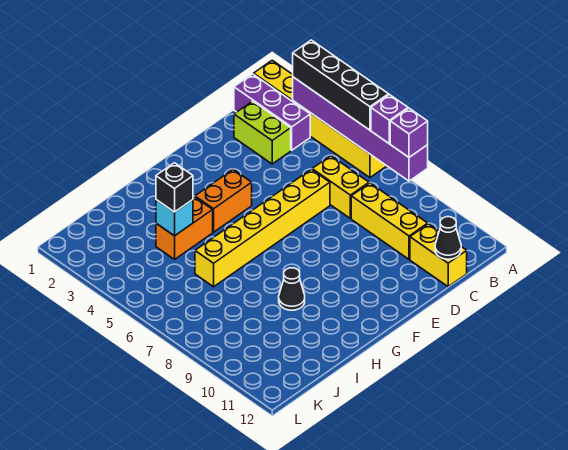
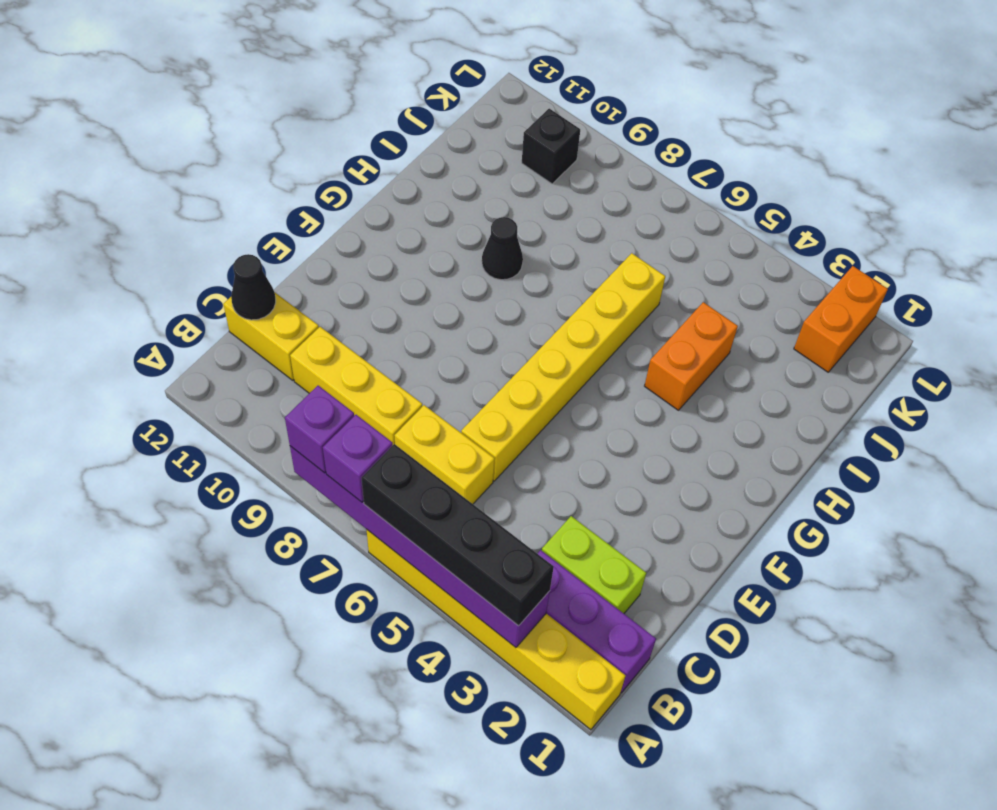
orange brick F4:G4 level 1 -> orange brick K2:L2 level 1
cyan brick I4 level 2 -> none
black brick I4 level 3 -> black brick K10 level 1

